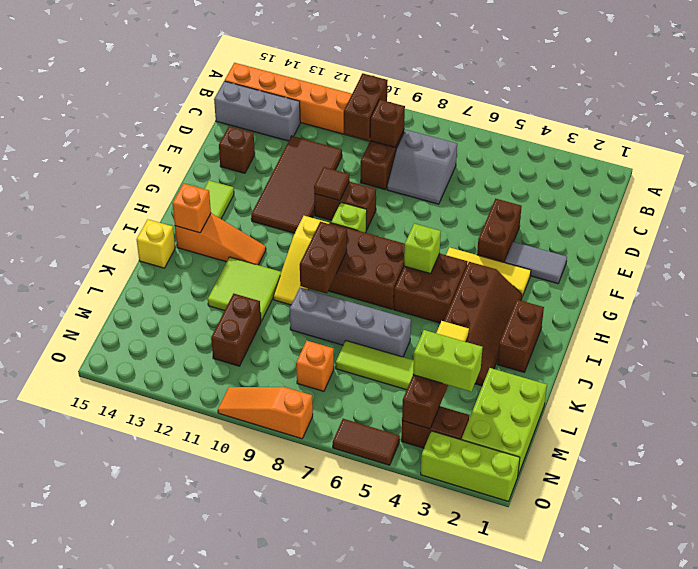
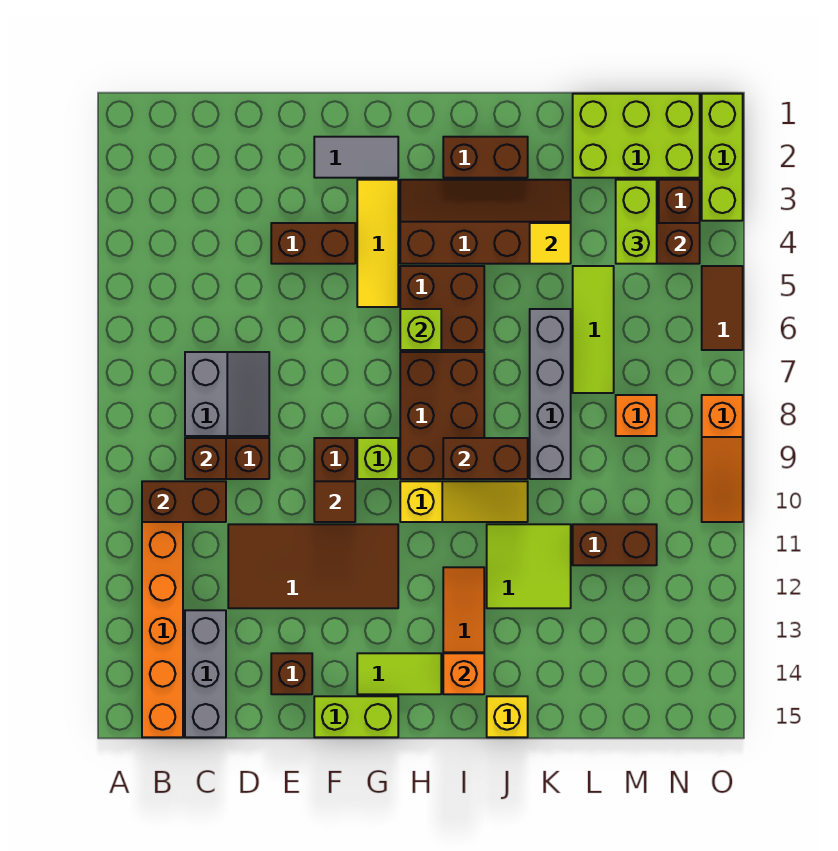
grey tile F2:F3 level 1 -> grey tile F2:G2 level 1
none -> lime brick F15:G15 level 1

